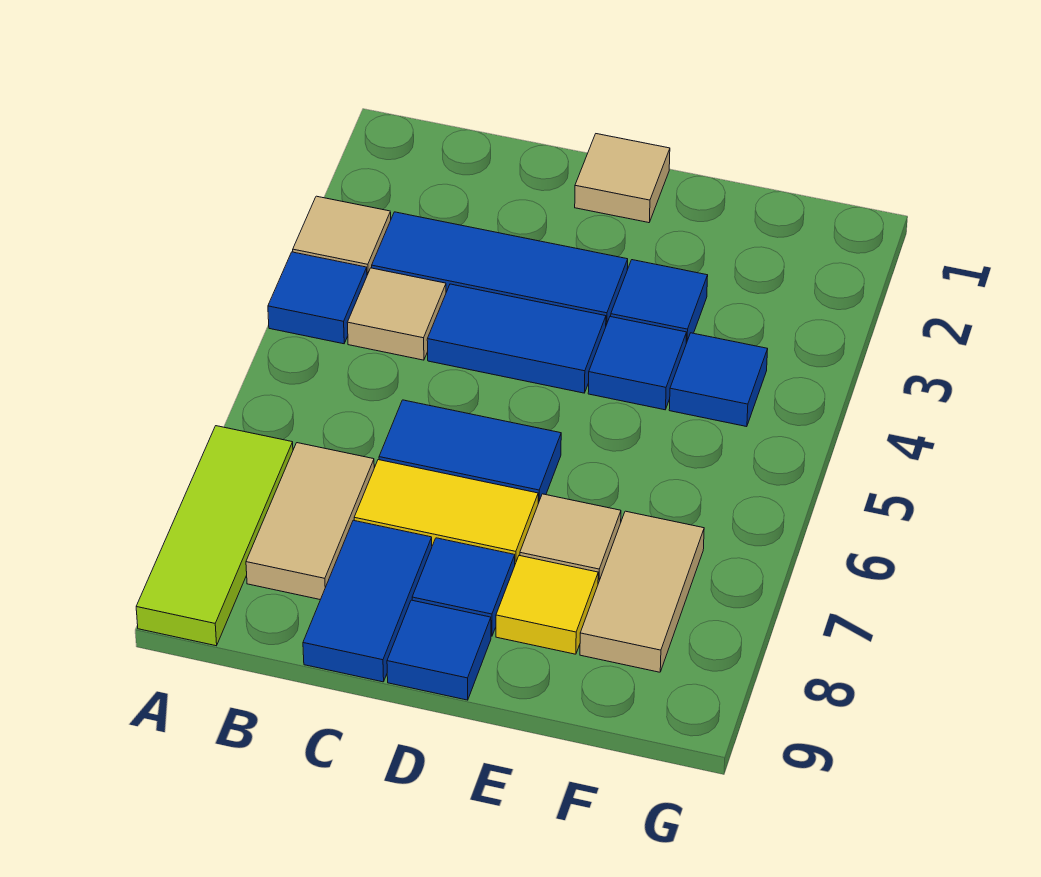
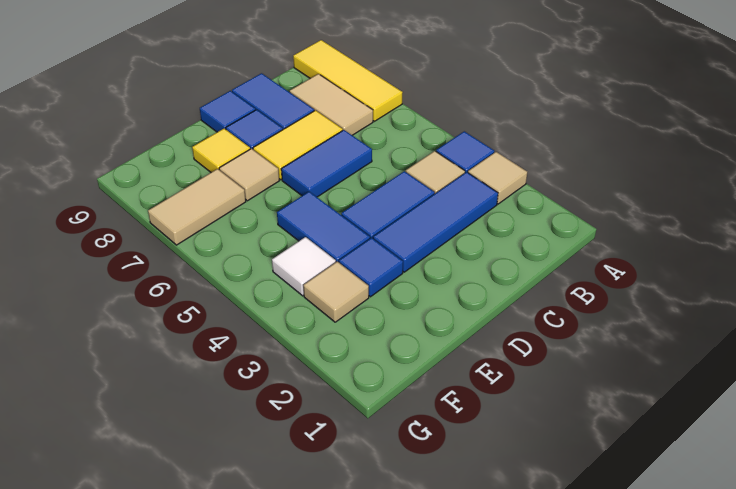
lime tile A7:A9 level 1 -> yellow tile A7:A9 level 1
tan tile D1 level 1 -> tan tile F3 level 1
blue tile E4 level 1 -> blue tile E4:E5 level 1
blue tile F4 level 1 -> white tile F4 level 1
tan tile F7:F8 level 1 -> tan tile F7:G7 level 1

